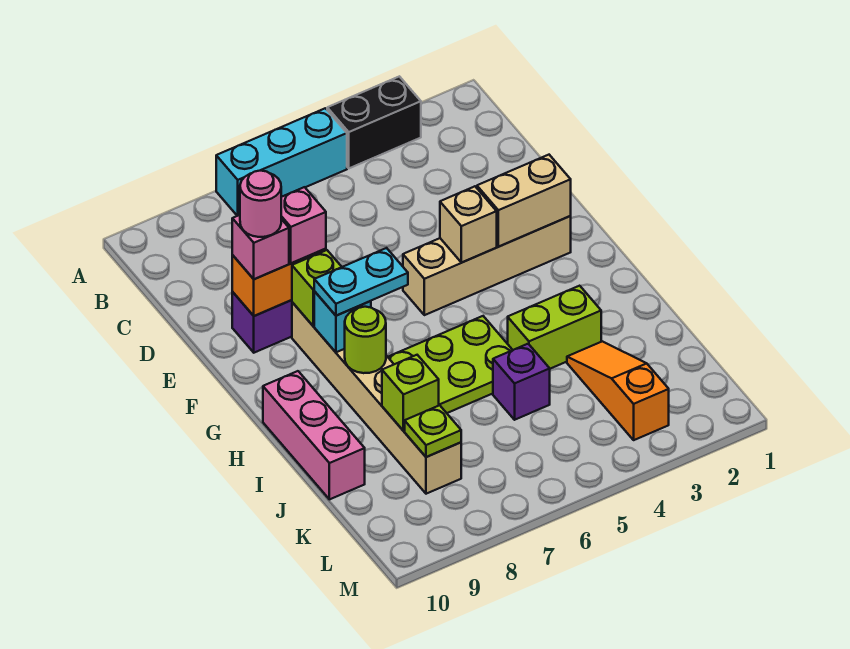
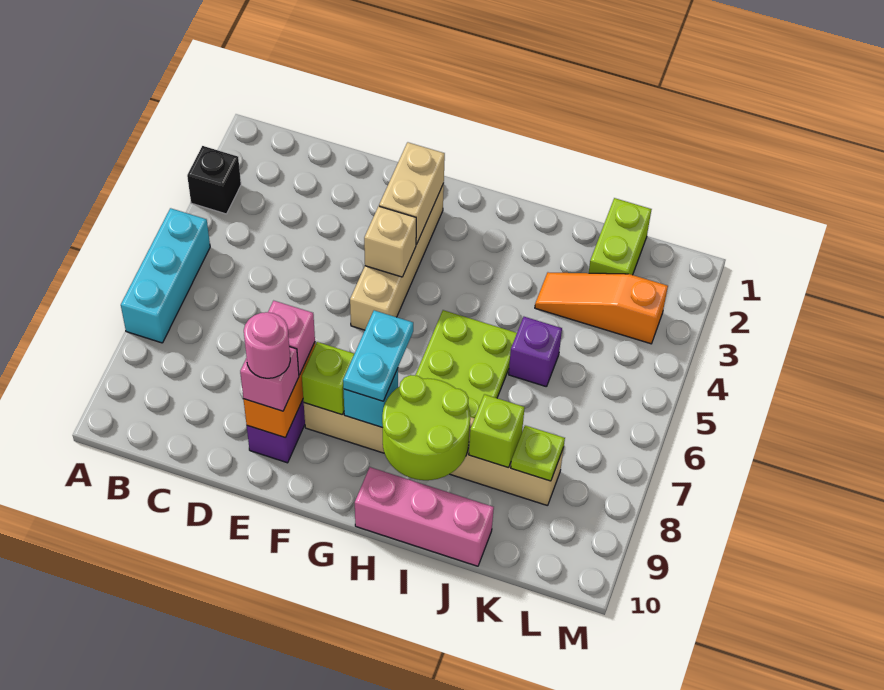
black brick A3:A4 level 1 -> black brick A3 level 1
lime round brick H8 level 2 -> lime round brick H8:I9 level 2
lime brick I3:I4 level 1 -> lime brick K1:K2 level 1

